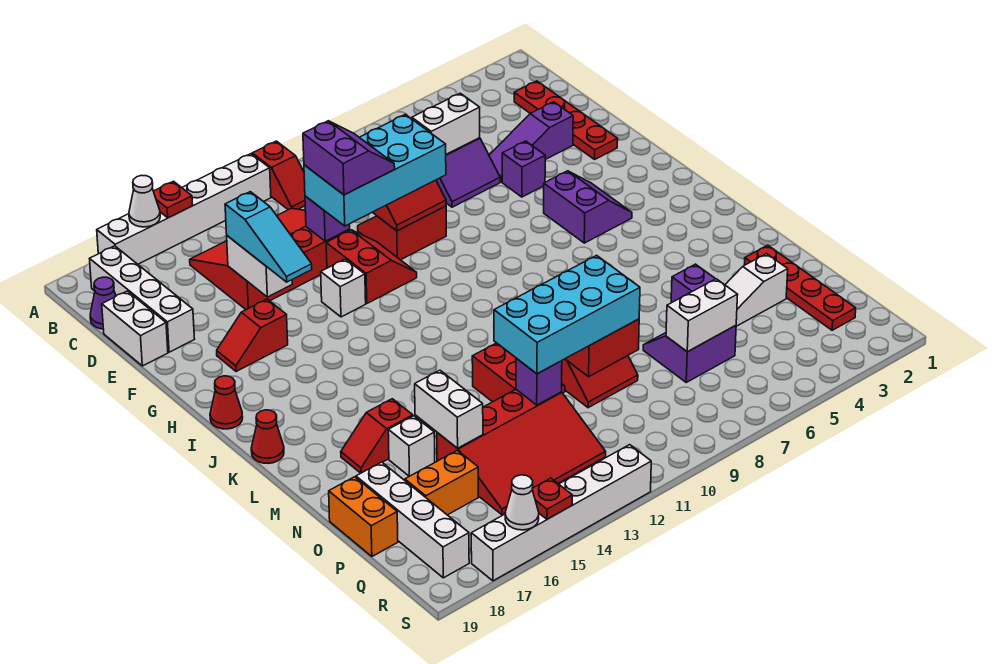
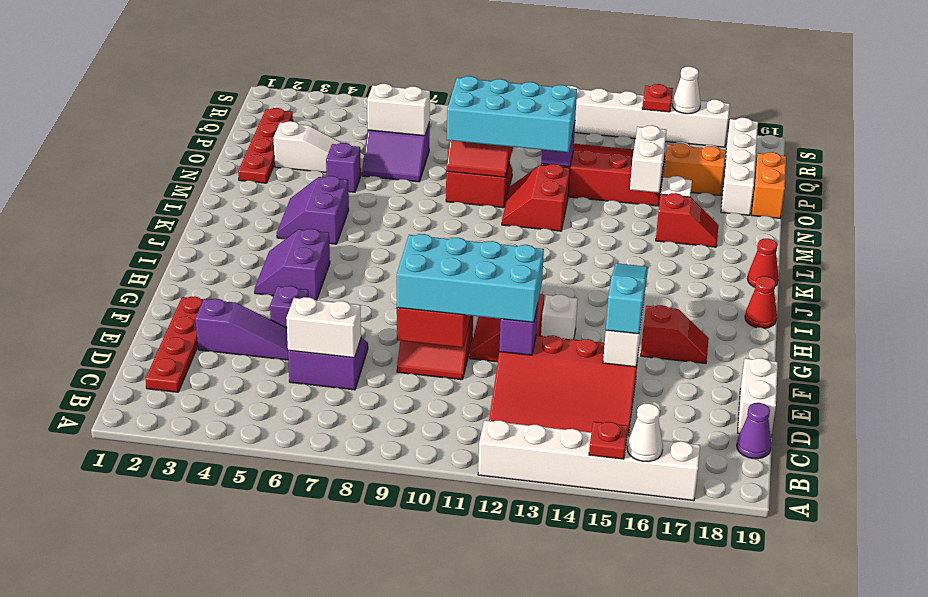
red slope A11:B11 level 1 top A -> none
white brick B18:E18 level 1 -> none
purple slope E11:F12 level 4 top 12 -> purple slope K4:L5 level 1 top 5

